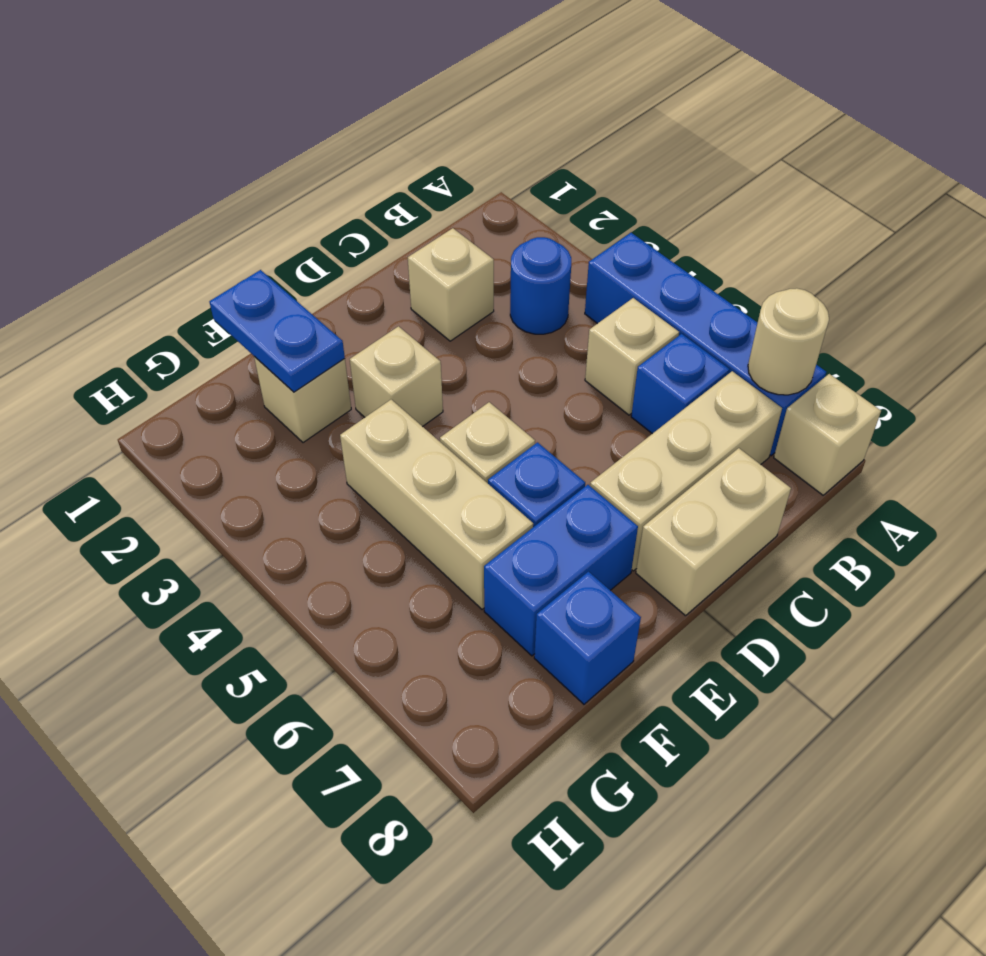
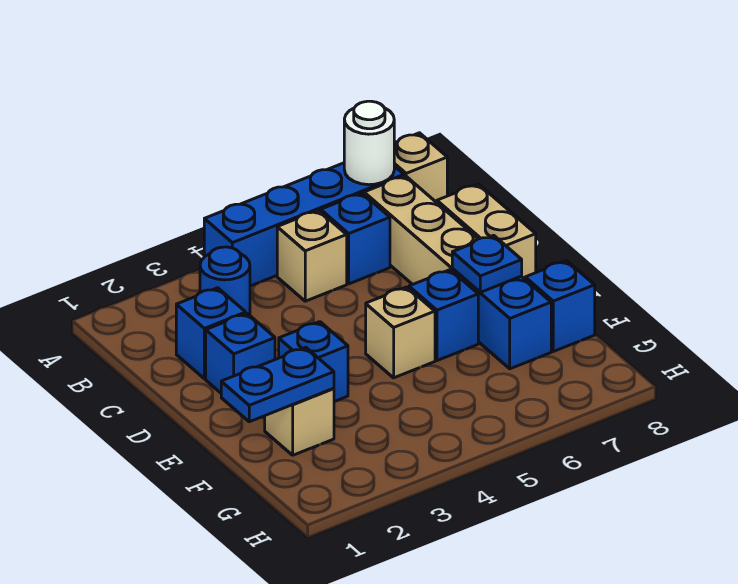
tan round brick A7 level 2 -> white round brick A7 level 2
tan brick C2 level 1 -> blue brick C2 level 1
none -> blue brick D2 level 1
tan brick E3 level 1 -> blue brick E3 level 1
none -> blue plate E7 level 2
tan brick F4:F6 level 1 -> none

